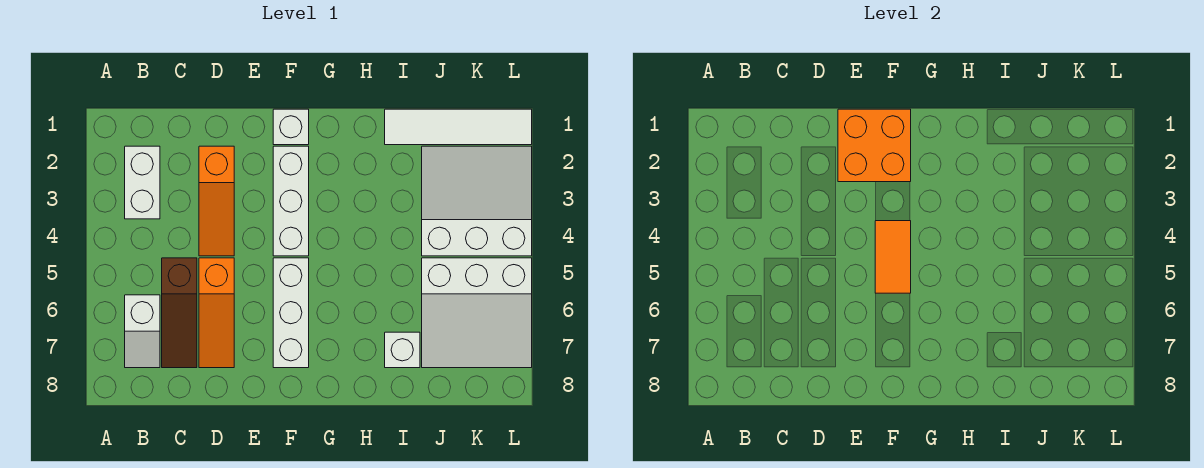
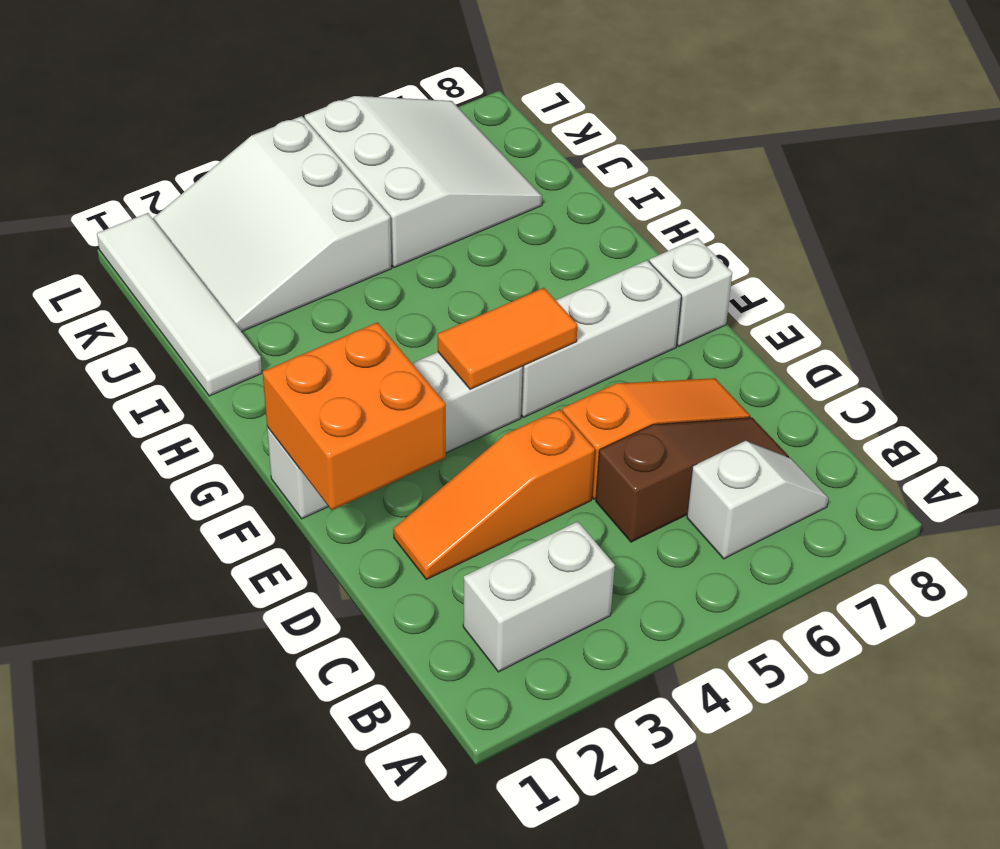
orange slope D2:D4 level 1 top 2 -> orange slope D2:D4 level 1 top 4
white brick I7 level 1 -> white brick F8 level 1

